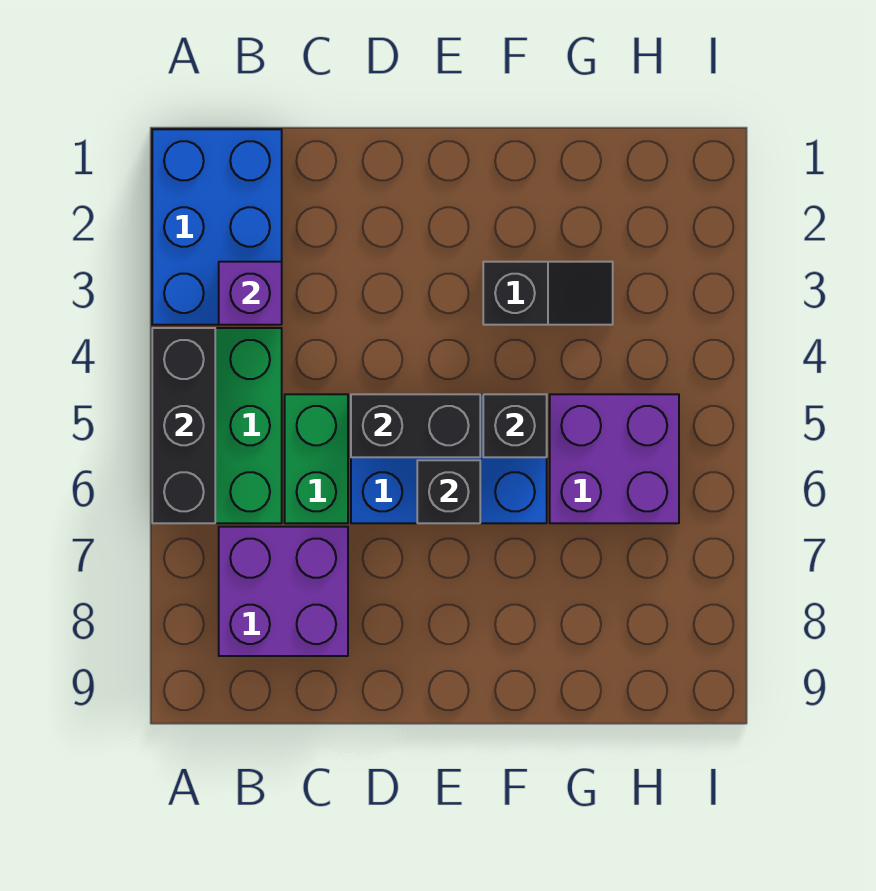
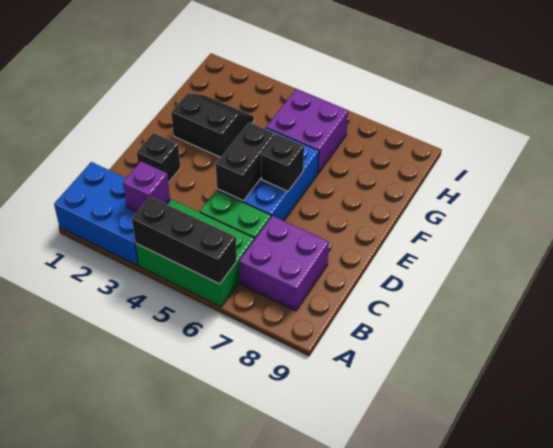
black slope F3:G3 level 1 top F -> black slope F2:G3 level 1 top F
black brick F5 level 2 -> black brick D2 level 1

